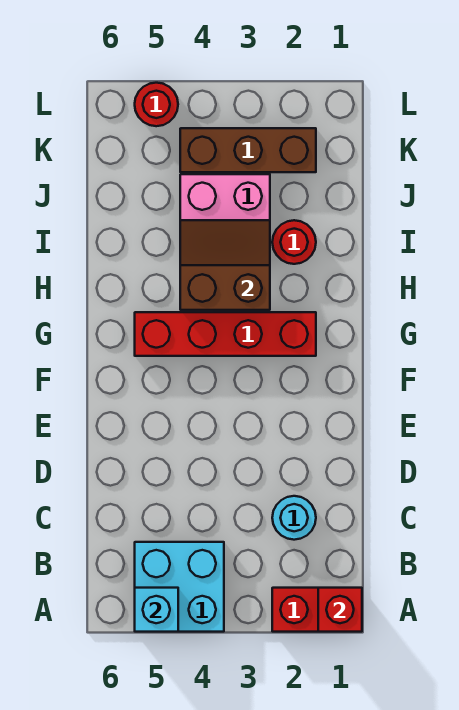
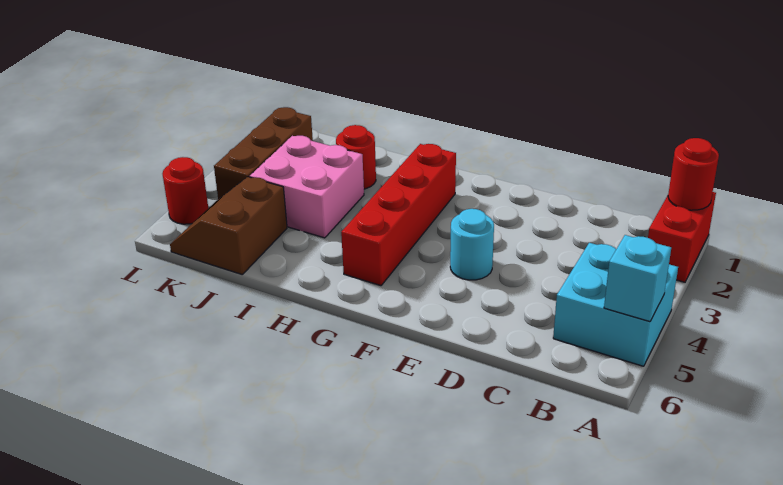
red brick A1 level 2 -> red round brick A1 level 2
cyan round brick C2 level 1 -> cyan round brick E4 level 1
brown slope H3:I4 level 2 top H -> brown slope J5:K6 level 1 top J

